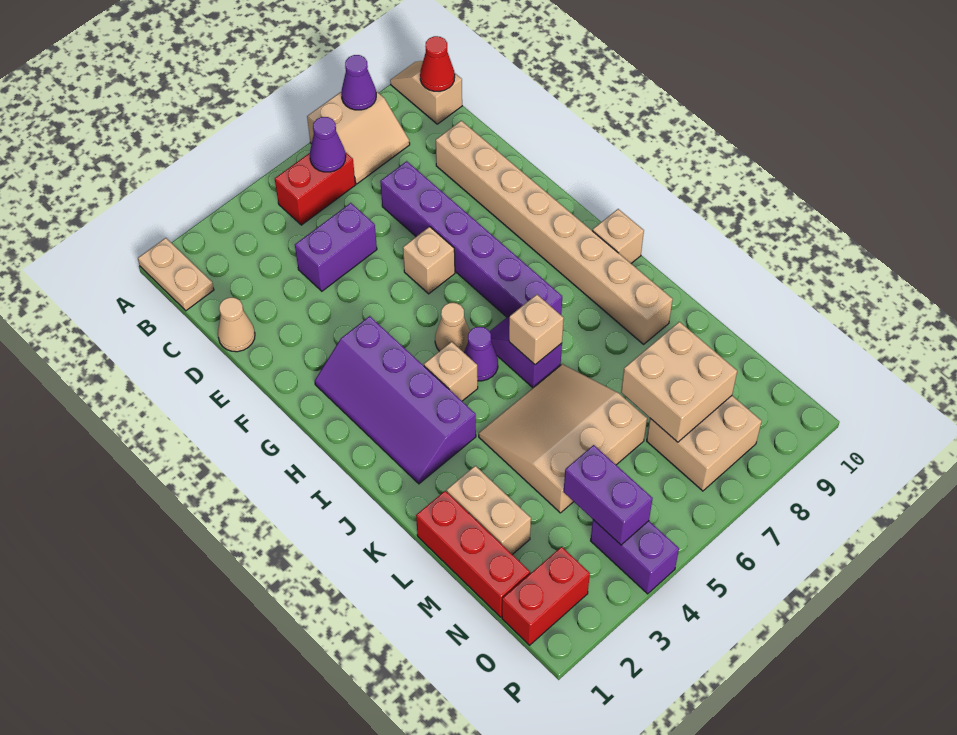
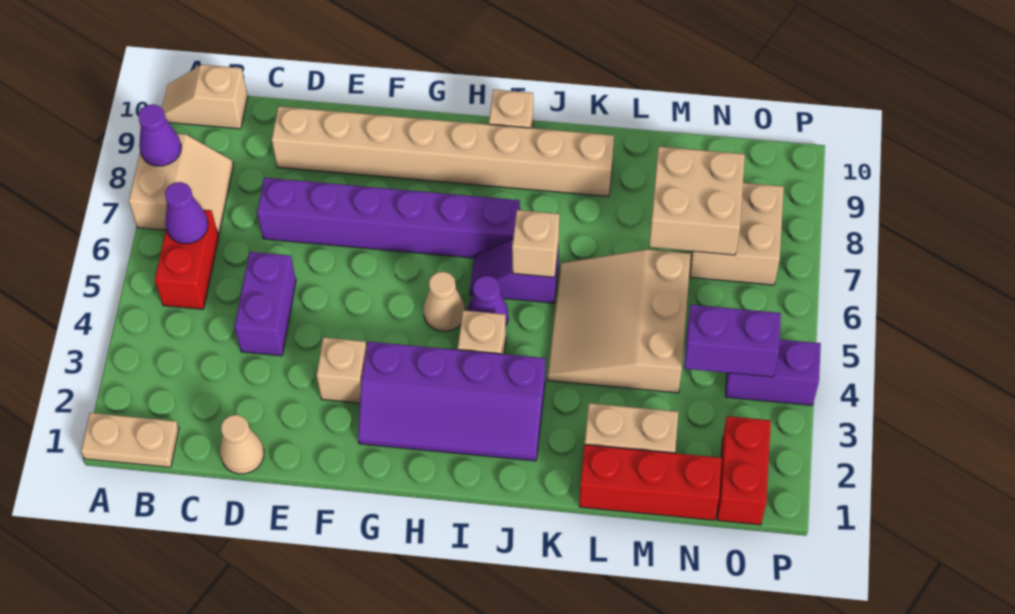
red cone B10 level 2 -> none
tan brick F6 level 1 -> tan brick F3 level 1

